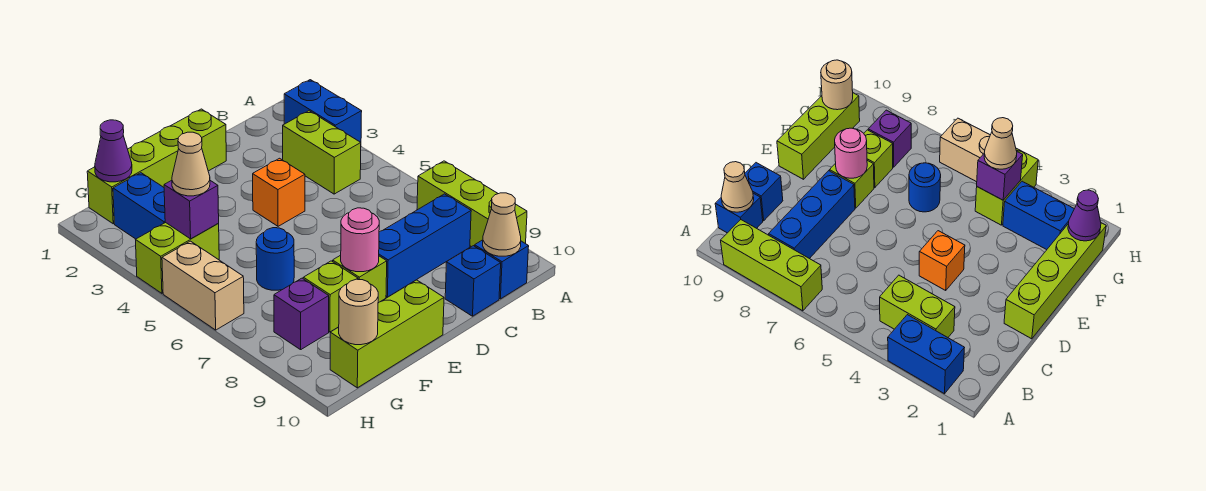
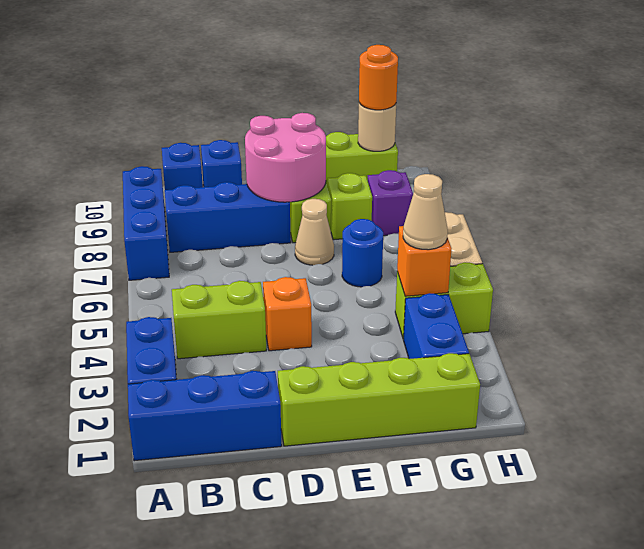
none -> blue brick A1:C1 level 1
lime brick A7:A9 level 1 -> blue brick A7:A9 level 1
lime brick B3:B4 level 1 -> lime brick B4:C4 level 1
tan cone B10 level 2 -> tan cone E7 level 1
pink round brick E8 level 2 -> pink round brick D8:E9 level 2
purple cone G1 level 2 -> none
purple brick G4 level 2 -> orange brick G4 level 2
none -> orange round brick G10 level 3

